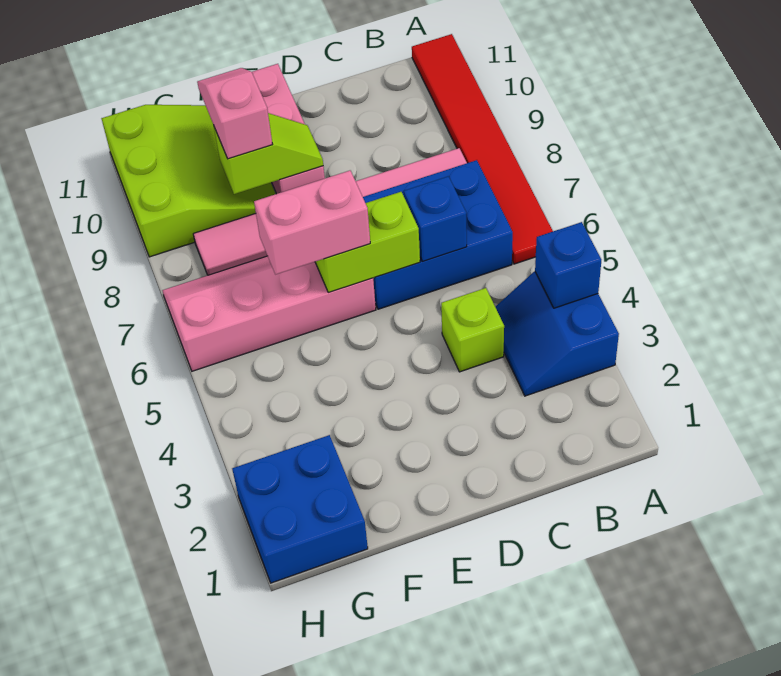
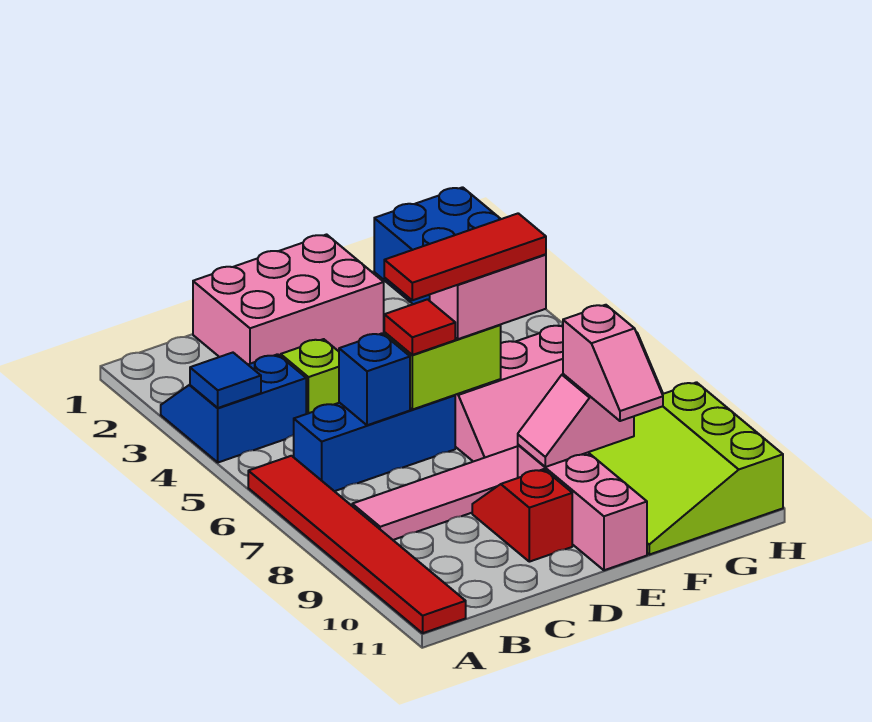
blue slope A3:B4 level 1 top A -> blue slope A3:B4 level 1 top 4
blue brick A4 level 2 -> blue tile A4 level 2
blue brick B6:D7 level 1 -> blue brick B6:D6 level 1
none -> pink brick C1:E2 level 1
none -> red tile D6 level 3
none -> red tile D6:F6 level 4
none -> red slope D9:D10 level 1 top 10
lime slope E9:F9 level 2 top F -> pink slope E9:F9 level 2 top F

